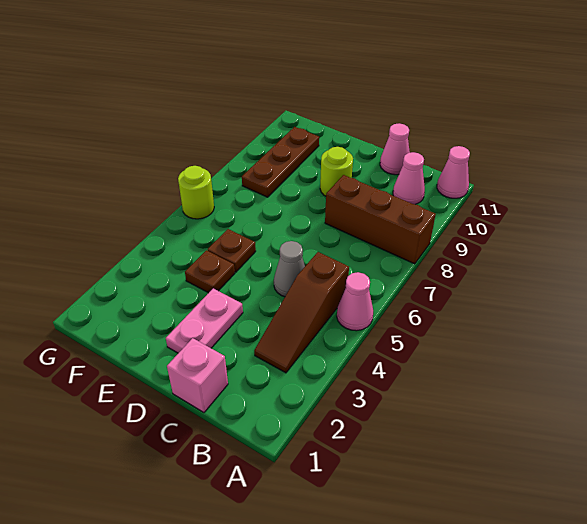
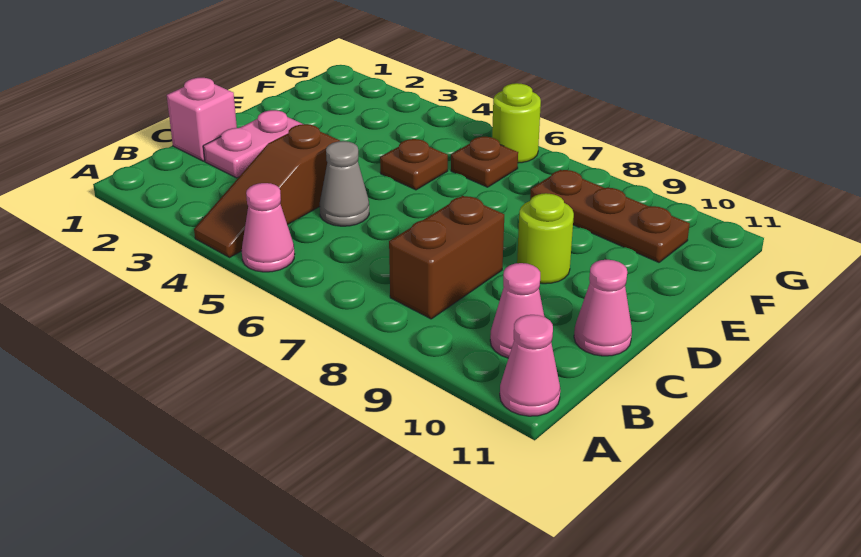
brown brick A8:C8 level 1 -> brown brick B8:C8 level 1
brown slope B3:B5 level 1 top 5 -> brown slope A4:C4 level 1 top C
pink plate D2:D3 level 1 -> pink plate C2:D2 level 1
brown plate E4 level 1 -> brown plate F6 level 1

